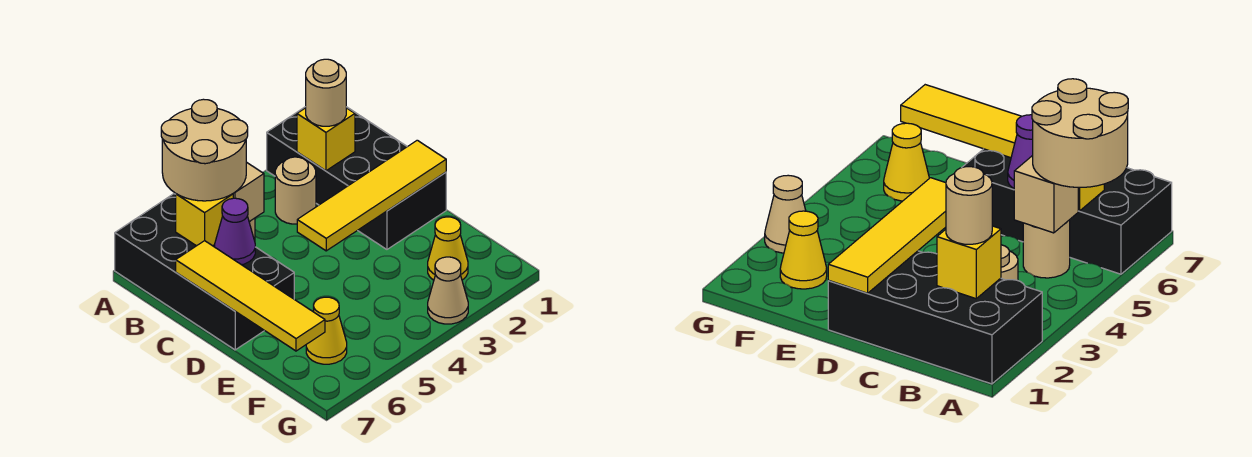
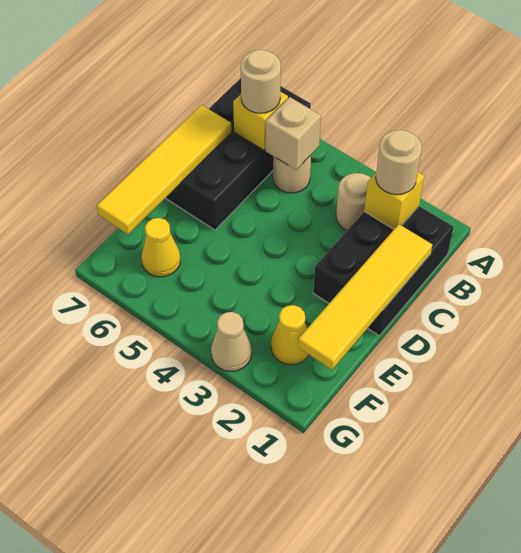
black brick A1:D2 level 1 -> black brick B1:D2 level 1
tan round brick A5:B6 level 3 -> tan round brick B6 level 3
purple cone C6 level 2 -> none
yellow tile D1:D4 level 2 -> yellow tile C1:F1 level 2

